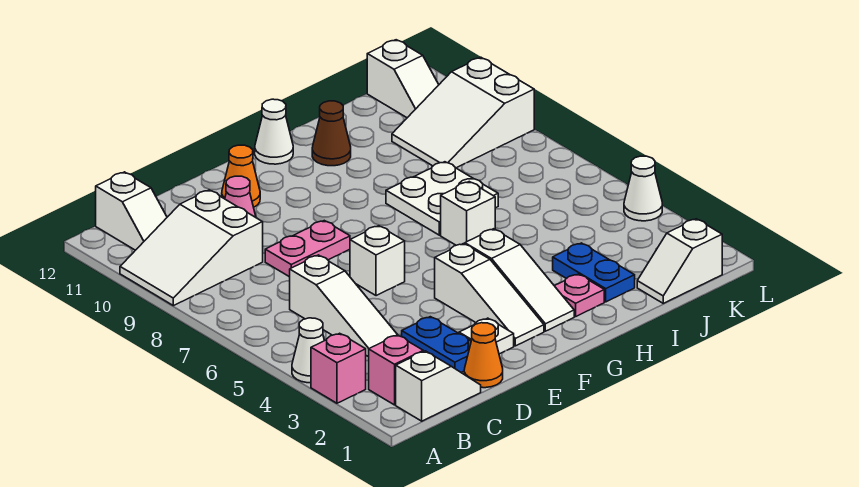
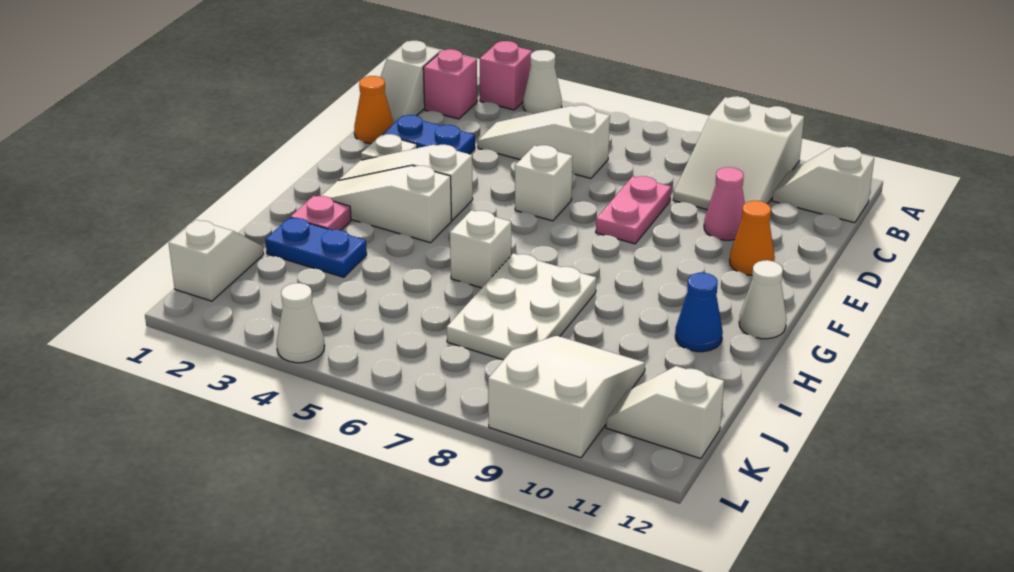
white slope A9:C10 level 1 top C -> white slope A9:C10 level 1 top A
white plate H7:I8 level 1 -> white plate H7:J8 level 1
brown cone H11 level 1 -> blue cone H11 level 1

